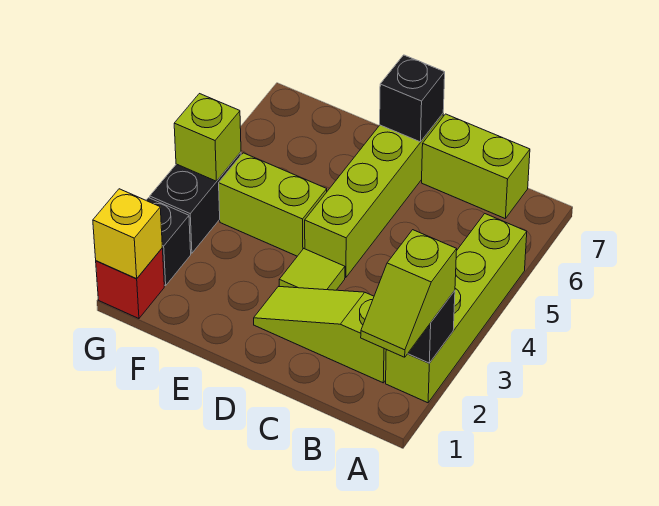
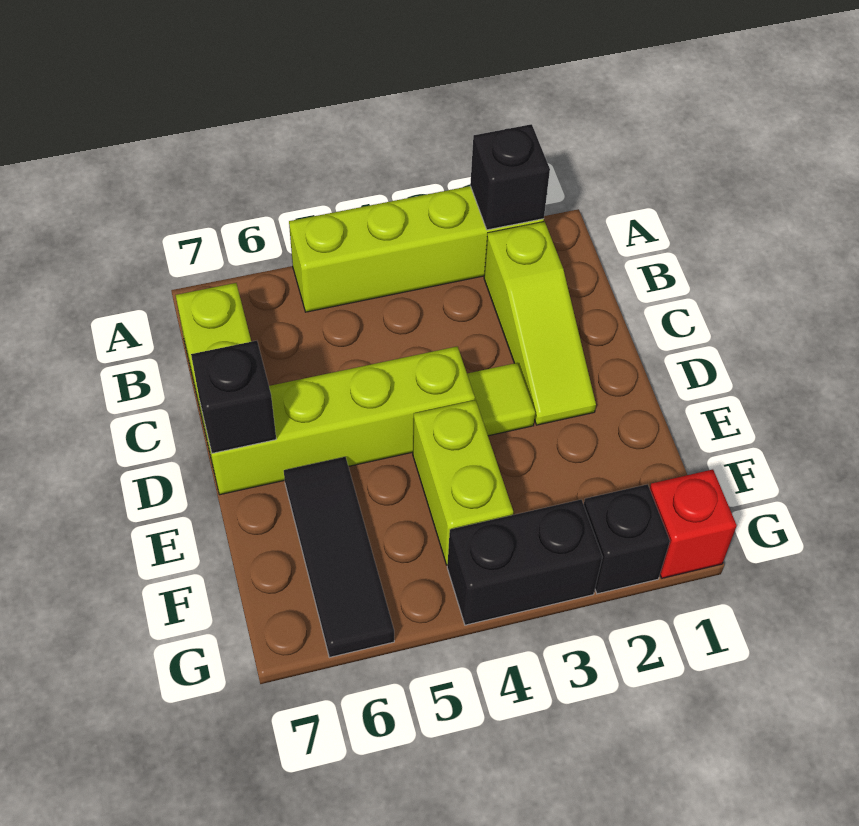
lime slope A1:A2 level 3 top 2 -> none
none -> black tile E6:G6 level 1
yellow brick G1 level 2 -> none
lime brick G4 level 2 -> none

